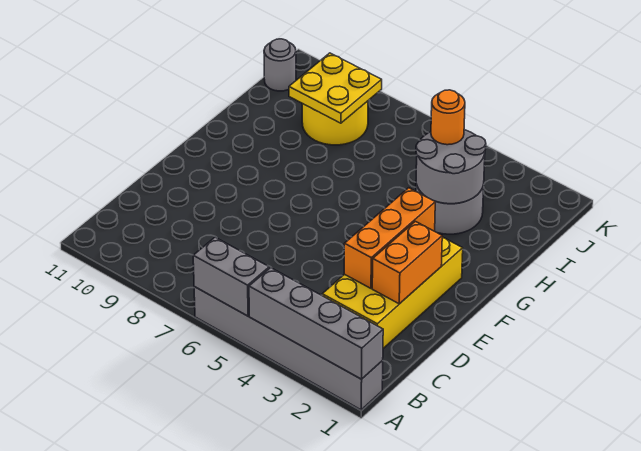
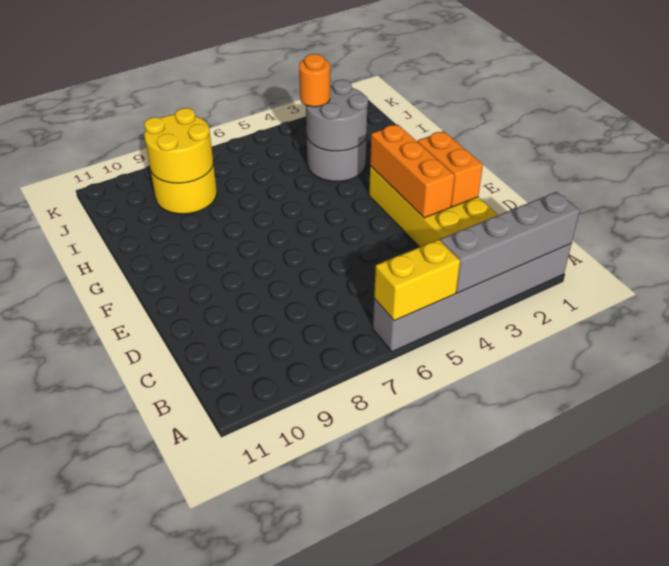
grey brick A5:A6 level 2 -> yellow brick A5:A6 level 2
yellow plate I8:J9 level 2 -> yellow round brick I8:J9 level 2
grey round brick J11 level 1 -> none

